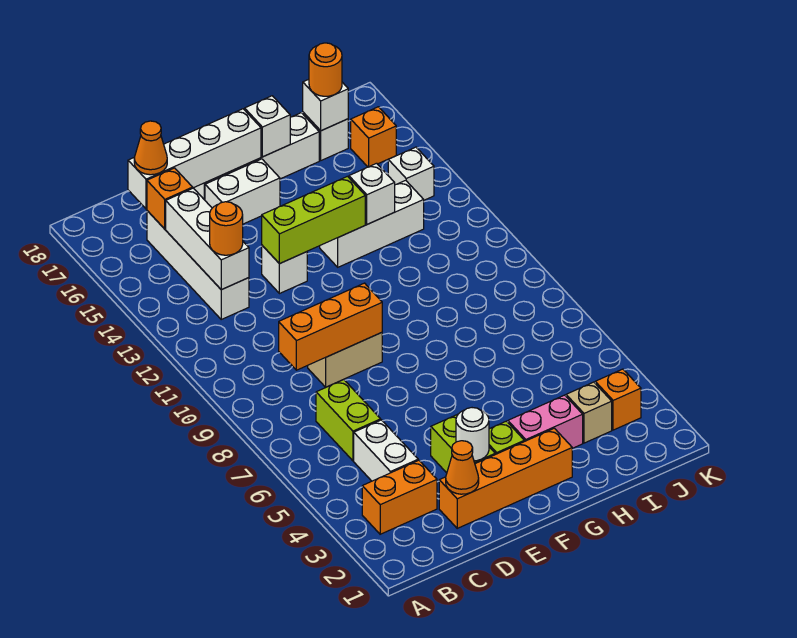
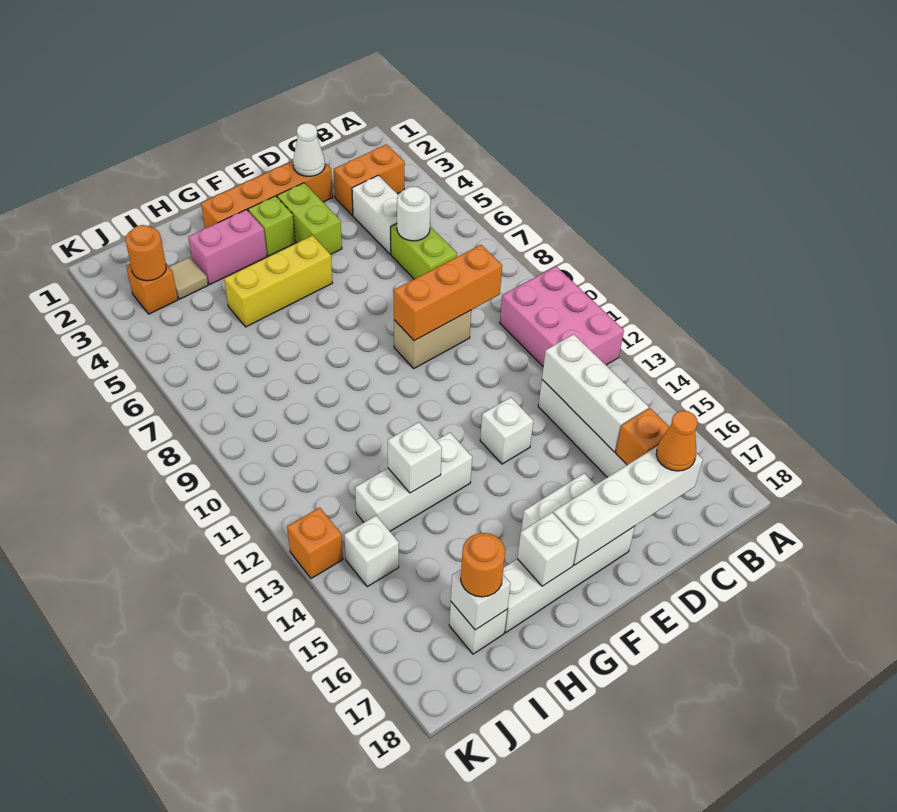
none -> pink brick A10:B12 level 1
orange round brick C13 level 3 -> orange round brick J3 level 2
orange cone D2 level 2 -> white cone D2 level 2
white round brick E3 level 2 -> white round brick C6 level 2
lime brick E13:G13 level 2 -> none
none -> yellow brick F5:H5 level 1
tan brick I3 level 1 -> tan tile I3 level 1
orange brick J16 level 1 -> orange brick K13 level 1

